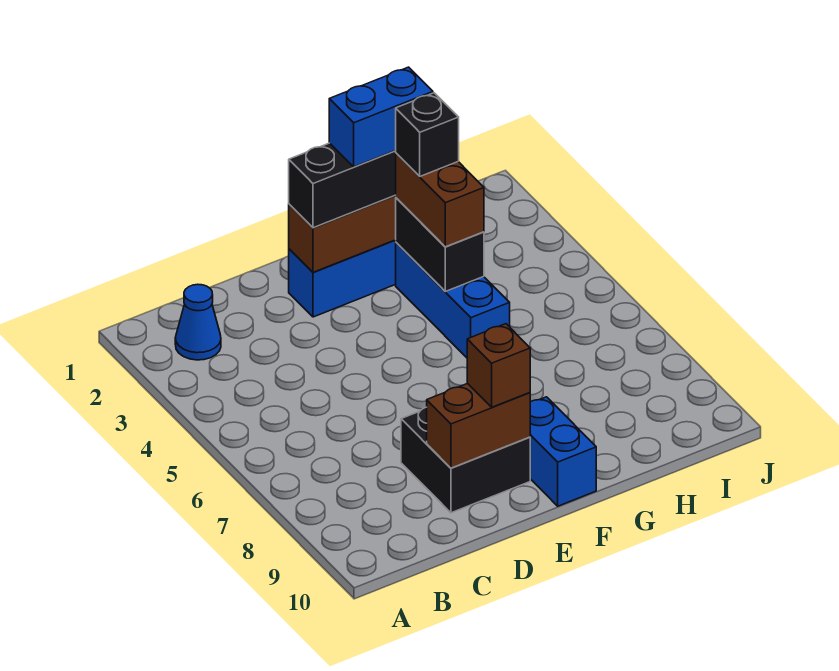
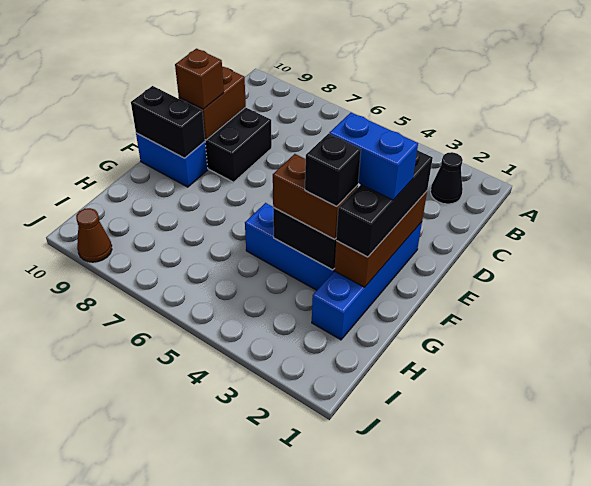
blue cone B2 level 1 -> black cone B2 level 1
blue brick F2:G2 level 4 -> blue brick F2:F3 level 4
none -> black brick F9:F10 level 2
none -> brown cone J9 level 1

